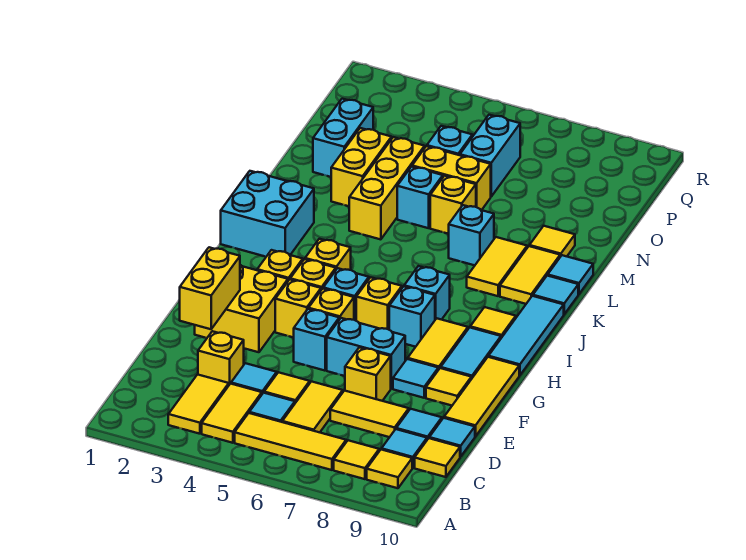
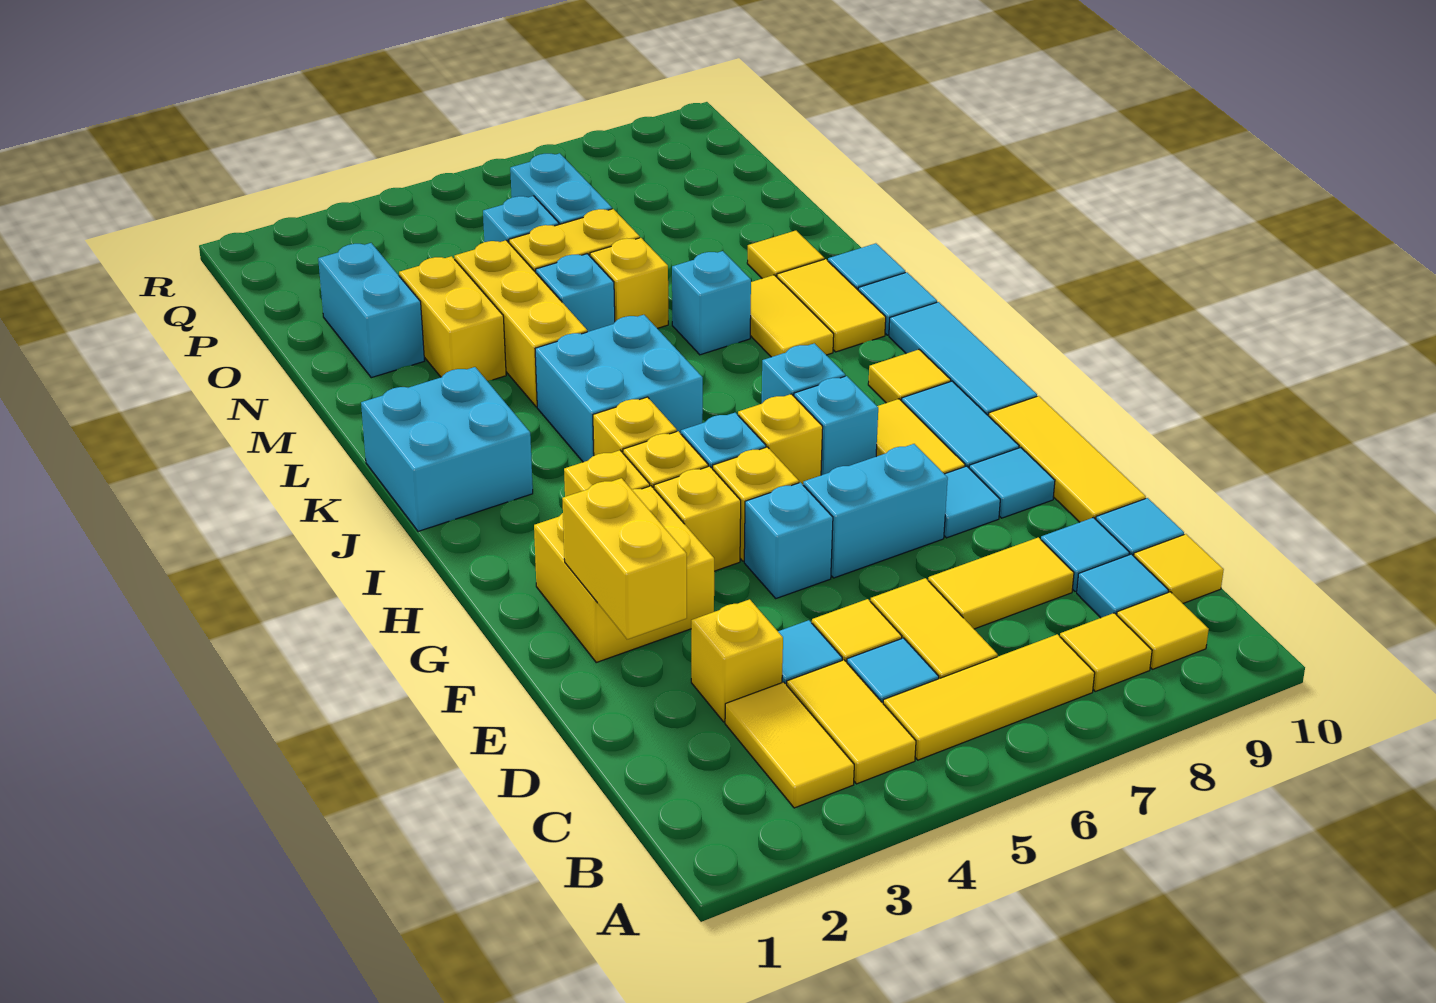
yellow brick E7 level 1 -> none
yellow tile F9 level 1 -> cyan tile F9 level 1
none -> cyan brick J4:K5 level 1

